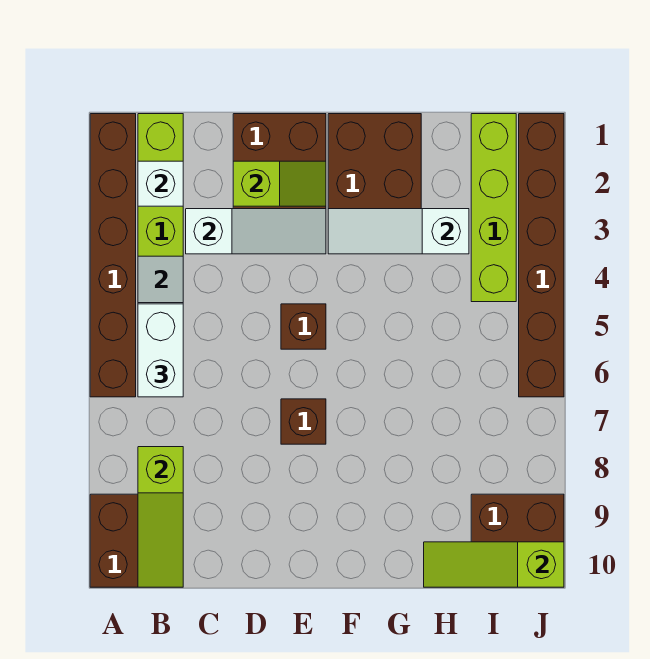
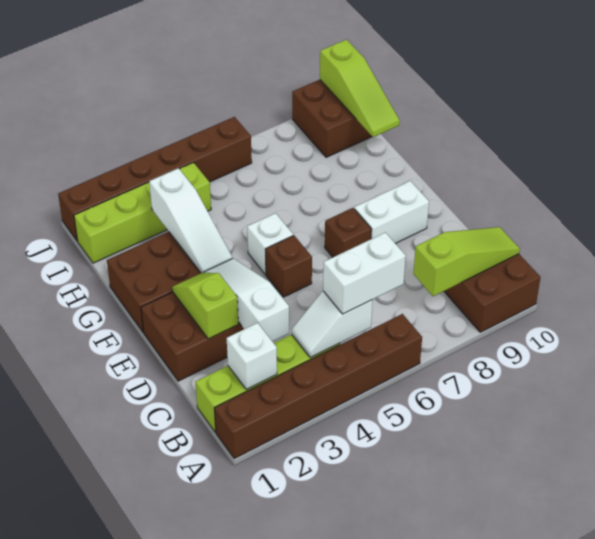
none -> white brick E8:E9 level 1
none -> white brick F5 level 1

